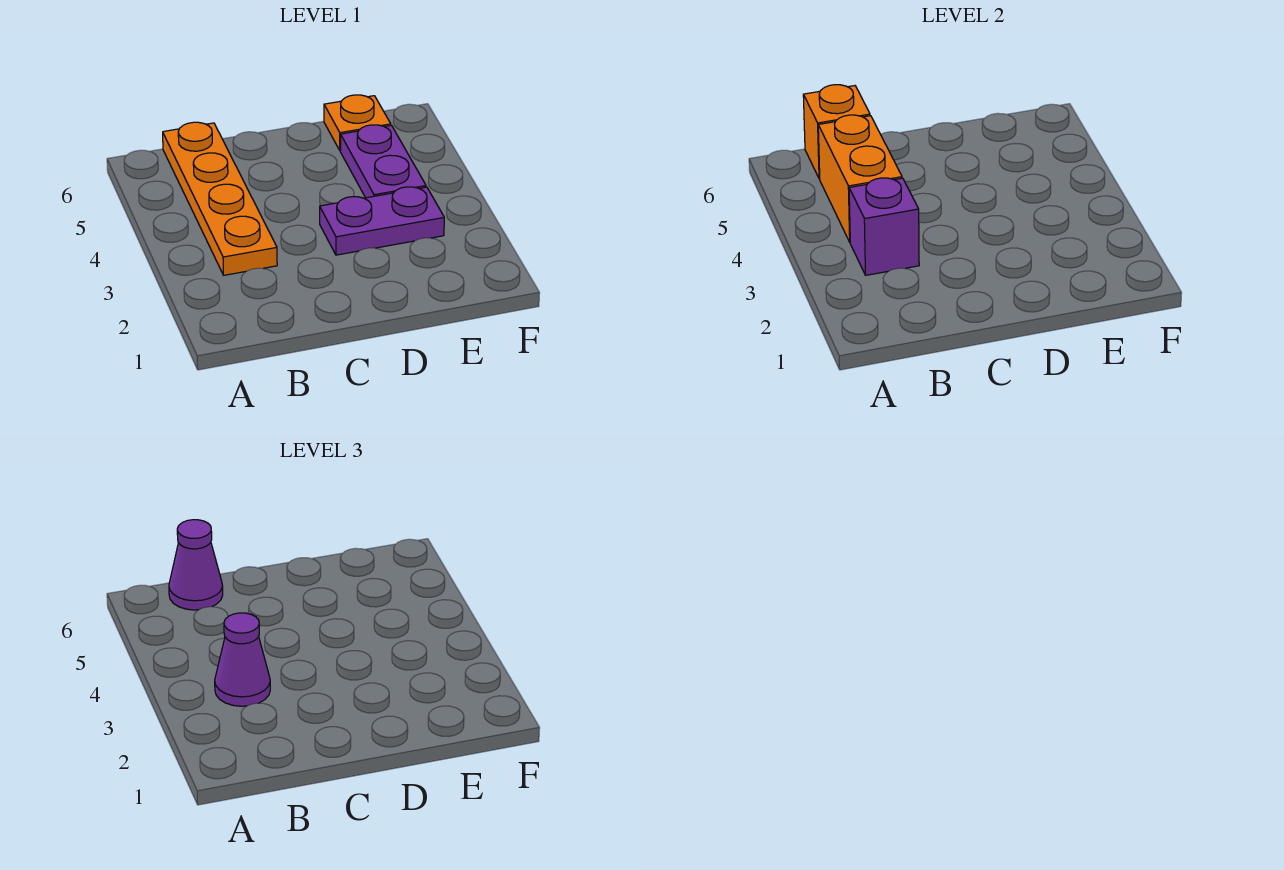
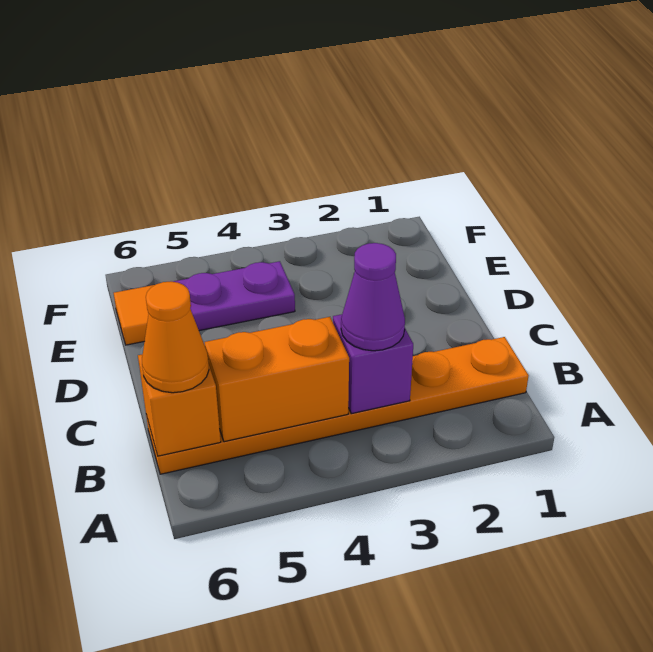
orange plate B3:B6 level 1 -> orange plate B1:B6 level 1
purple cone B6 level 3 -> orange cone B6 level 3
purple plate D3:E3 level 1 -> none
orange plate E6 level 1 -> orange tile E6 level 1

